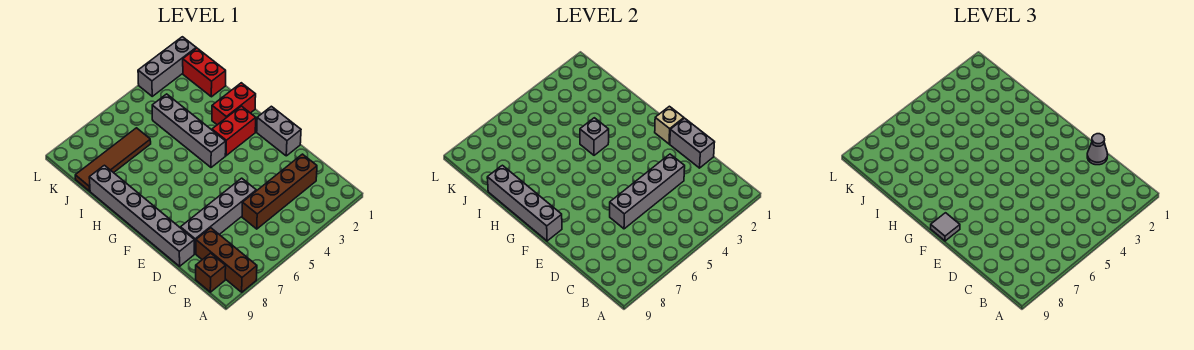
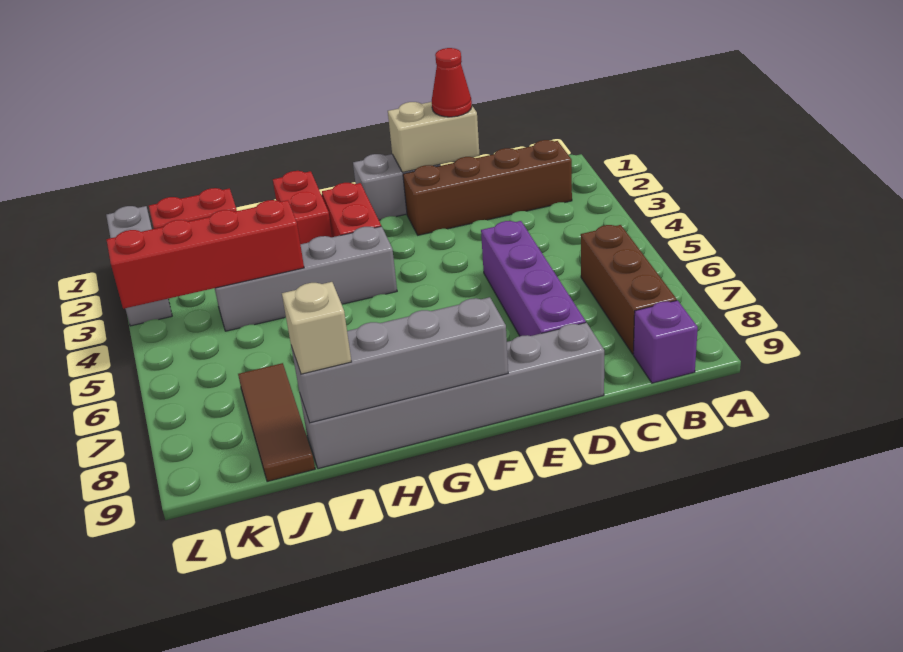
brown brick A8:C8 level 1 -> brown brick B6:B8 level 1
brown brick B9 level 1 -> purple brick B9 level 1
brown brick C2:C5 level 1 -> brown brick B2:E2 level 1
grey brick D1:E1 level 2 -> tan brick D1:E1 level 2
grey cone D1 level 3 -> red cone D1 level 3
grey brick D3:D6 level 2 -> none
grey brick D5:D8 level 1 -> purple brick D5:D8 level 1
tan brick F1 level 2 -> tan brick I9 level 3
grey tile F9 level 3 -> none
grey brick H4 level 2 -> none
none -> red brick I4:L4 level 2
brown tile J6:J9 level 1 -> brown tile J7:J9 level 1

